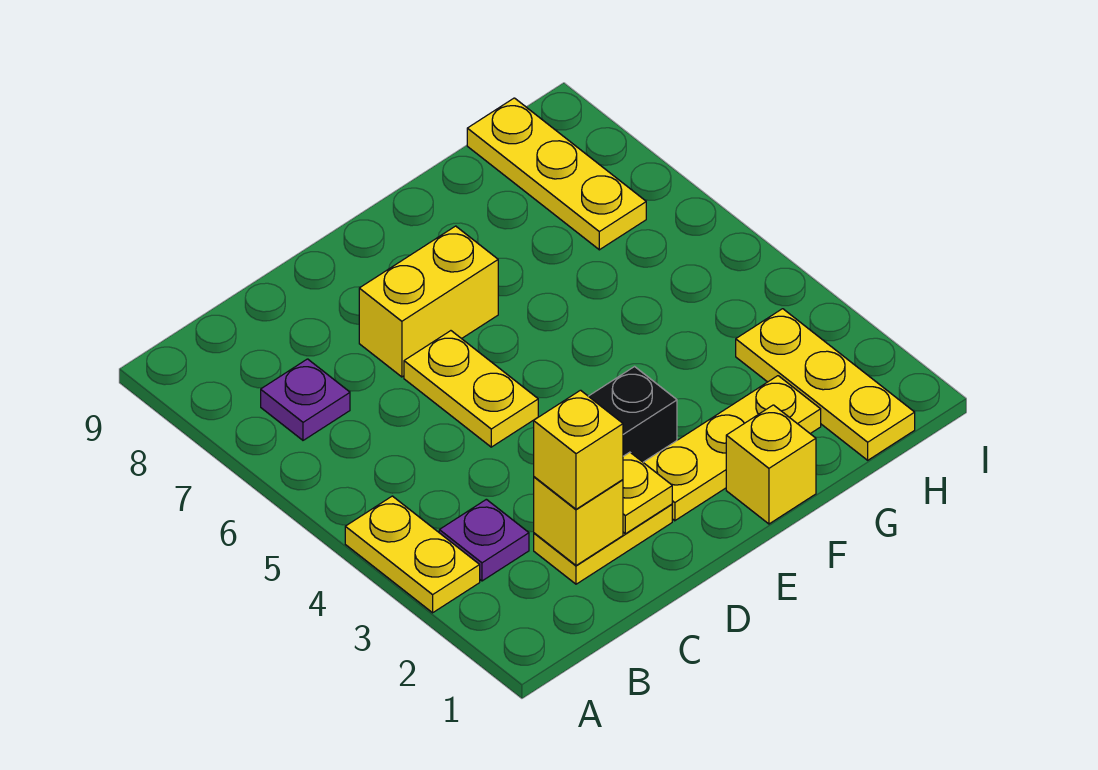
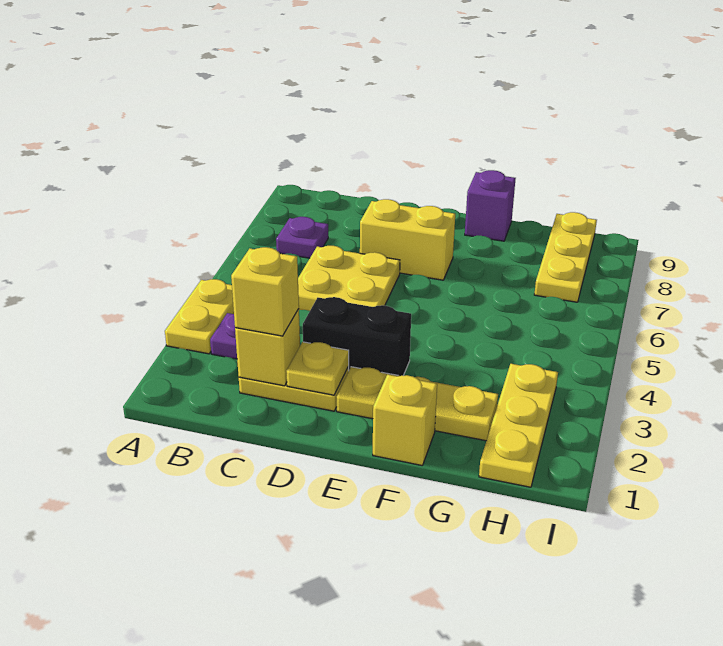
yellow plate D5:D6 level 1 -> yellow plate C5:D6 level 1
none -> purple brick F9 level 1

